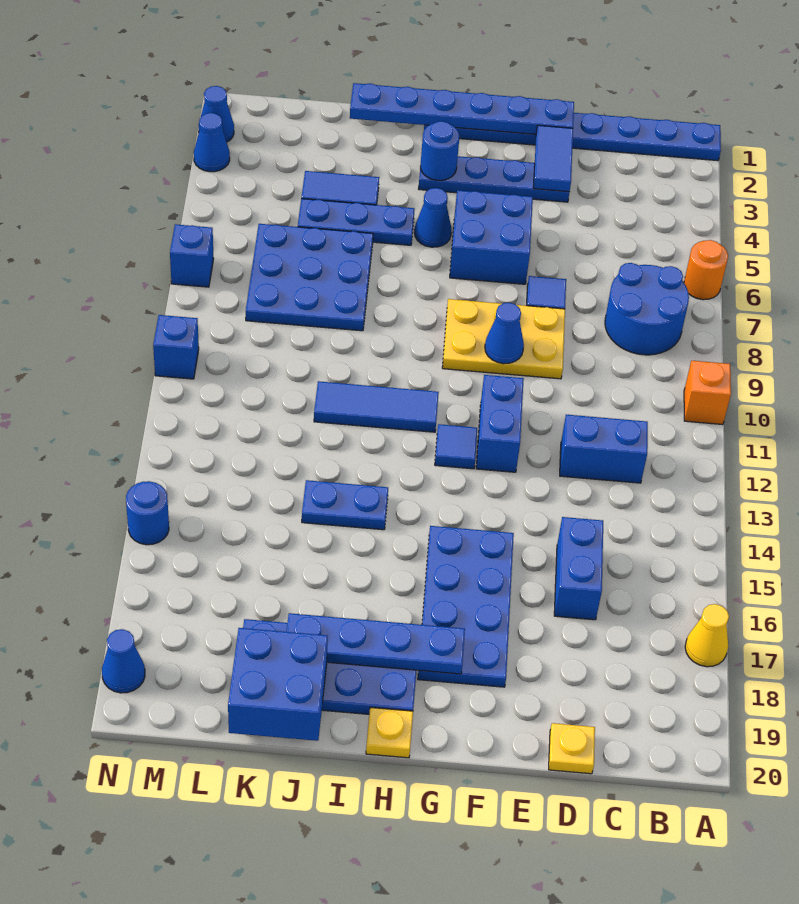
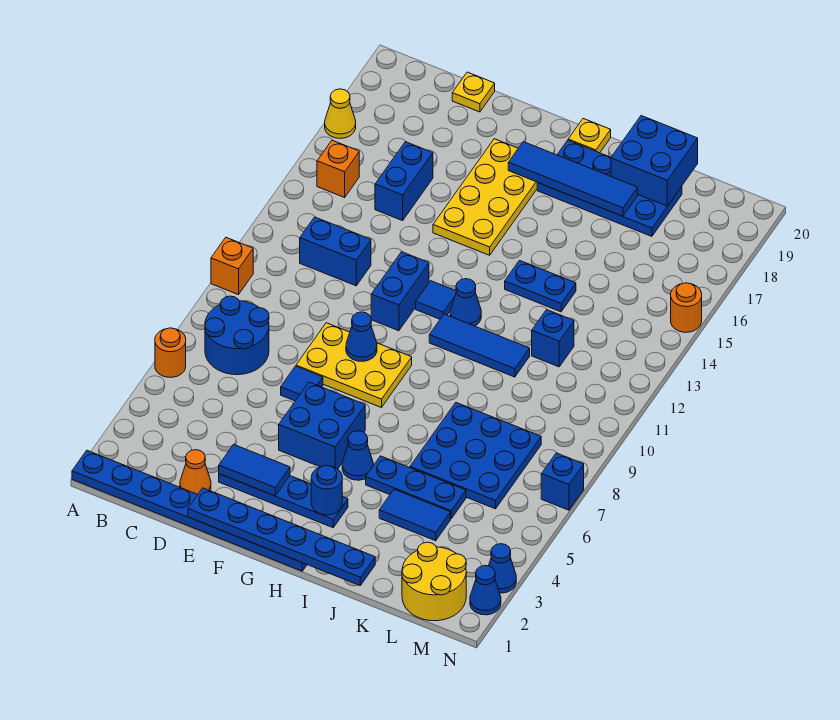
none -> orange brick B15 level 1
none -> orange cone D2 level 1
blue tile E2:E3 level 2 -> blue tile E3:F3 level 2
blue plate F15:G18 level 1 -> yellow plate F15:G18 level 1
blue plate G18:J18 level 2 -> blue tile G18:J18 level 2
none -> yellow round brick L1:M2 level 1
blue brick N10 level 1 -> blue brick K12 level 1
blue round brick N15 level 1 -> orange round brick N15 level 1
blue cone N19 level 1 -> blue cone H12 level 1

